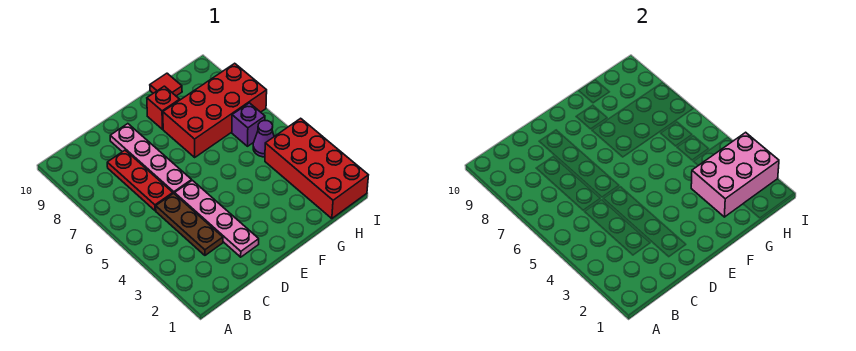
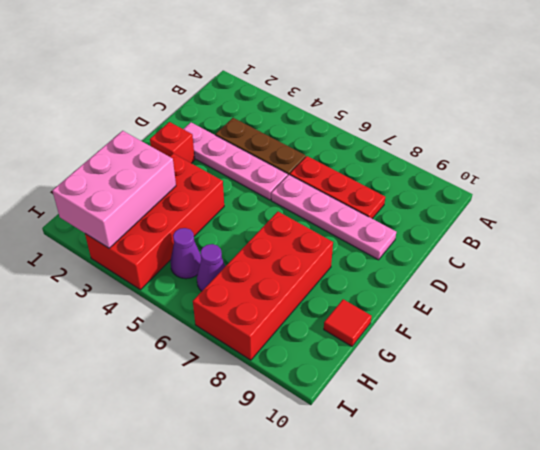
red brick F9 level 1 -> red brick E2 level 1
red brick H1:I4 level 1 -> red brick F3:I4 level 1
purple brick H6 level 1 -> purple cone H6 level 1

